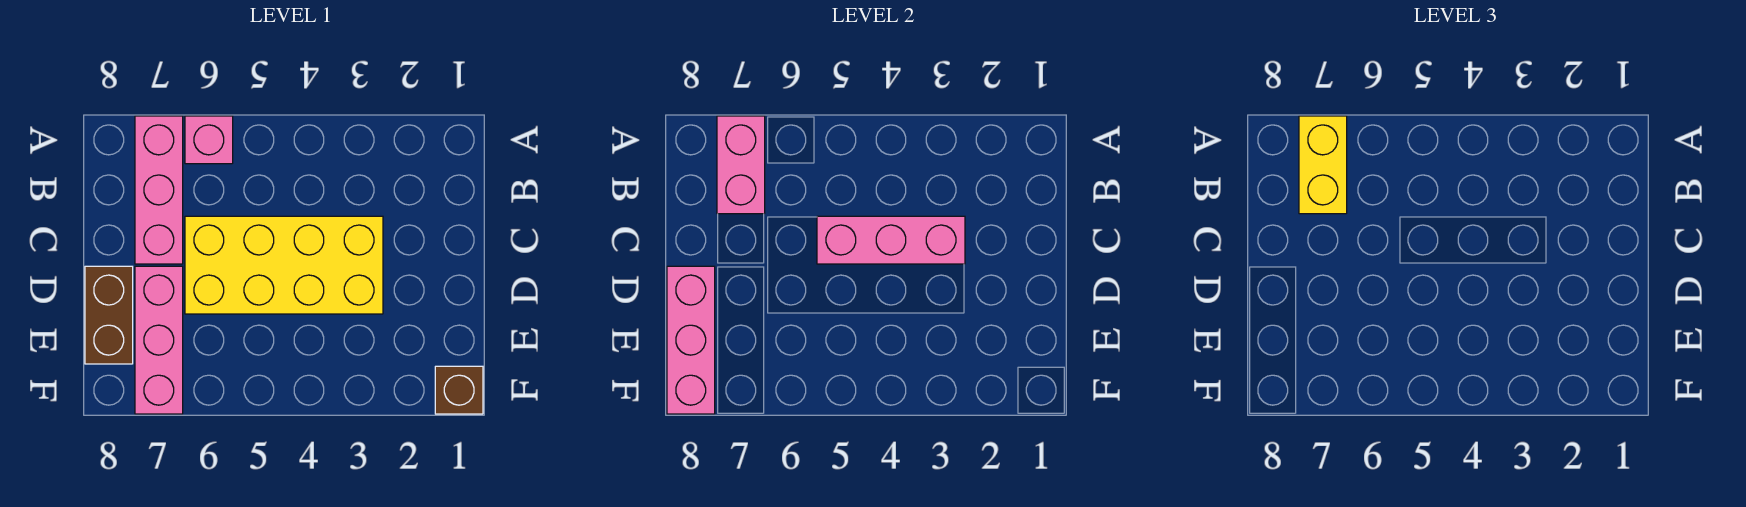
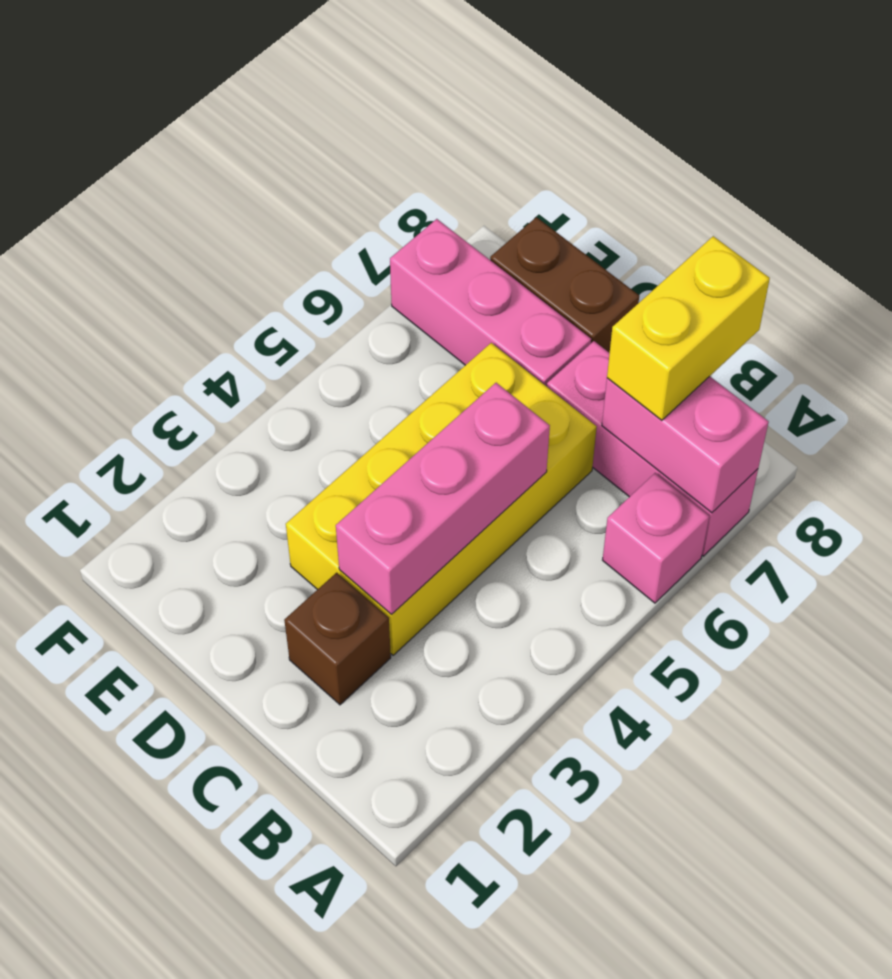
yellow brick A7:B7 level 3 -> yellow brick B7:B8 level 3
pink brick D8:F8 level 2 -> none
brown brick F1 level 1 -> brown brick C2 level 1

